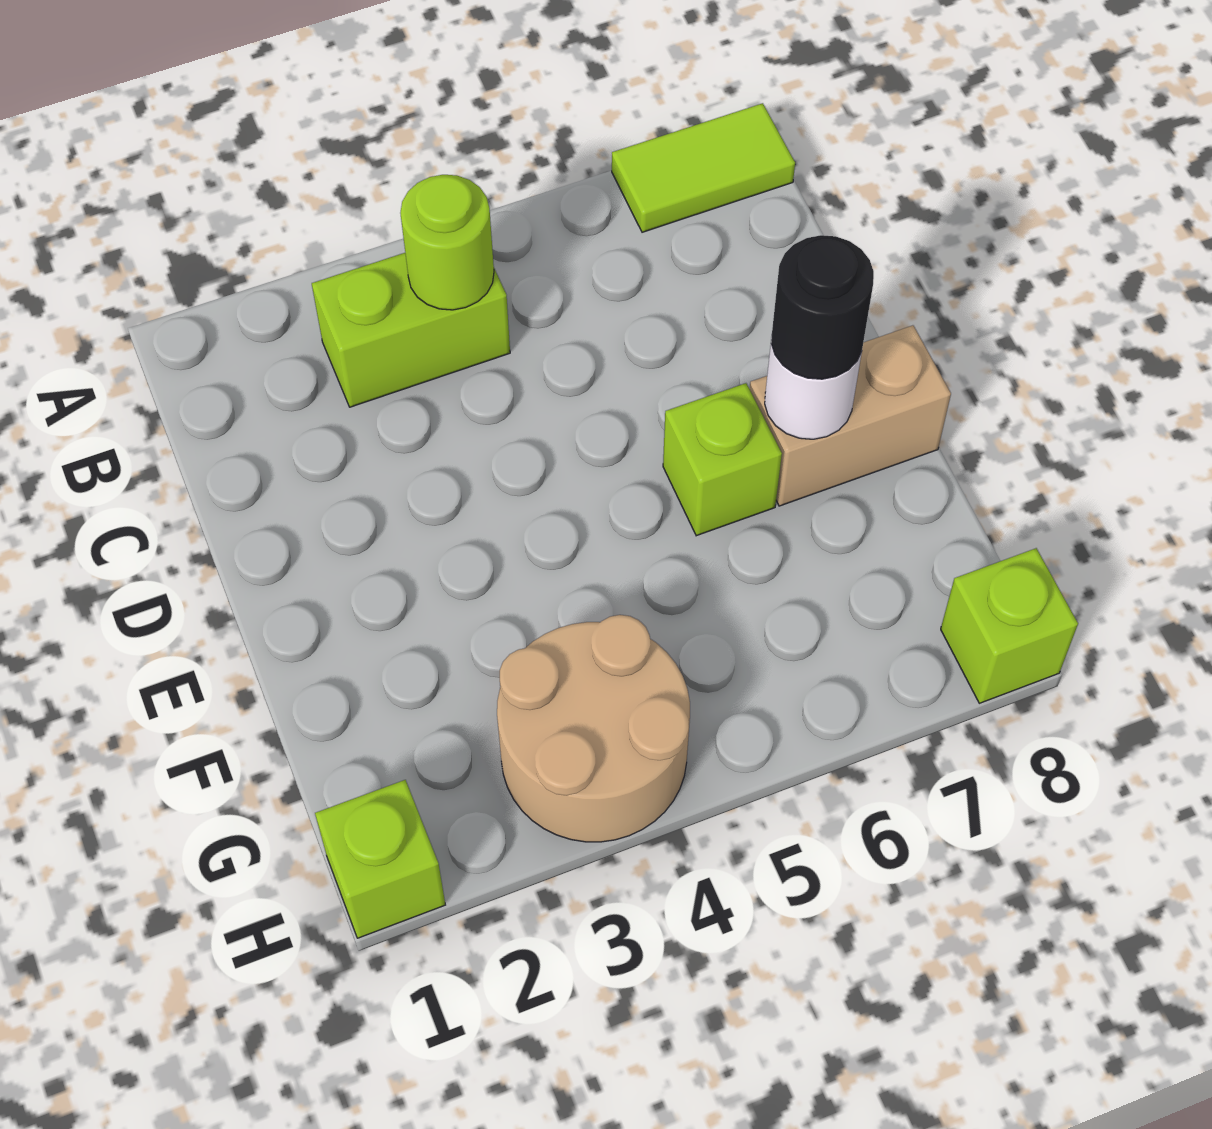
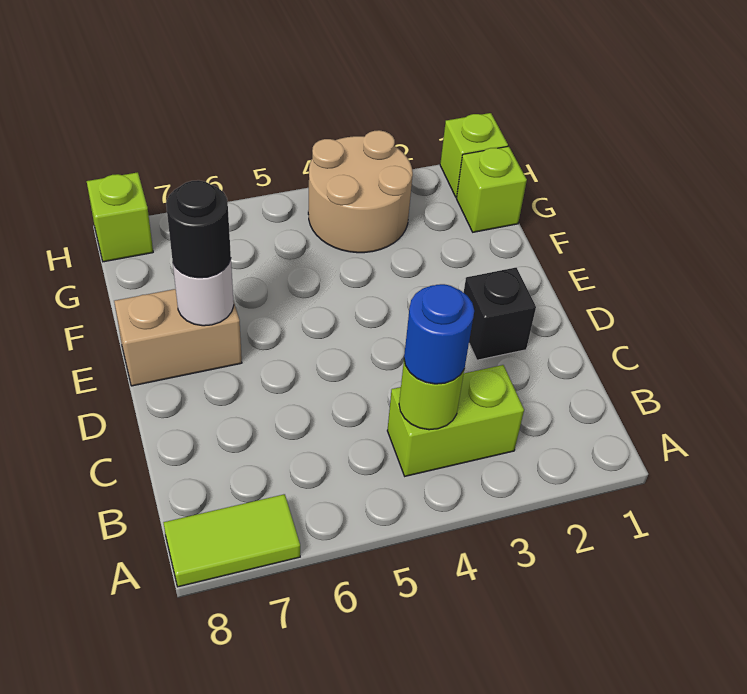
none -> blue round brick B4 level 3
none -> black brick D2 level 1
lime brick E6 level 1 -> lime brick G1 level 1

